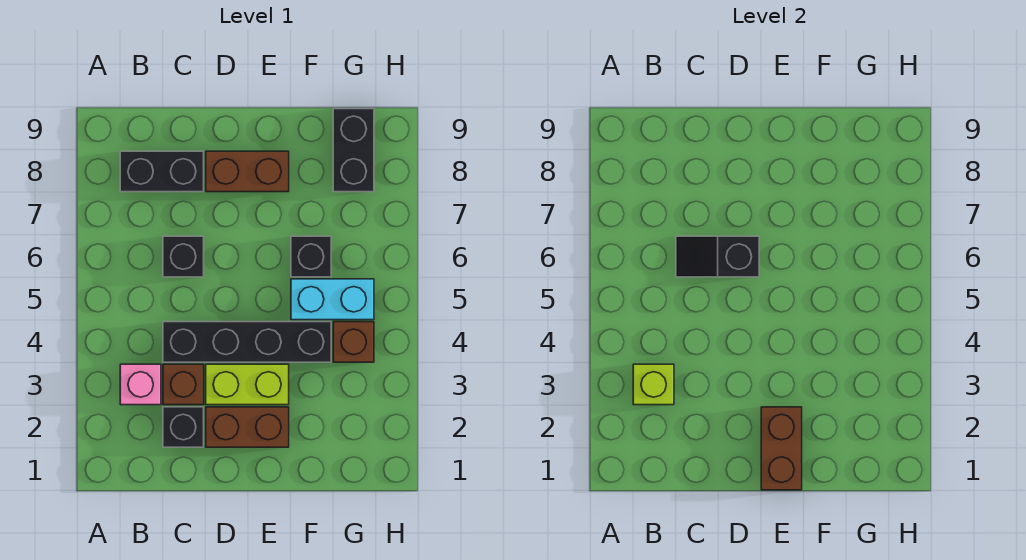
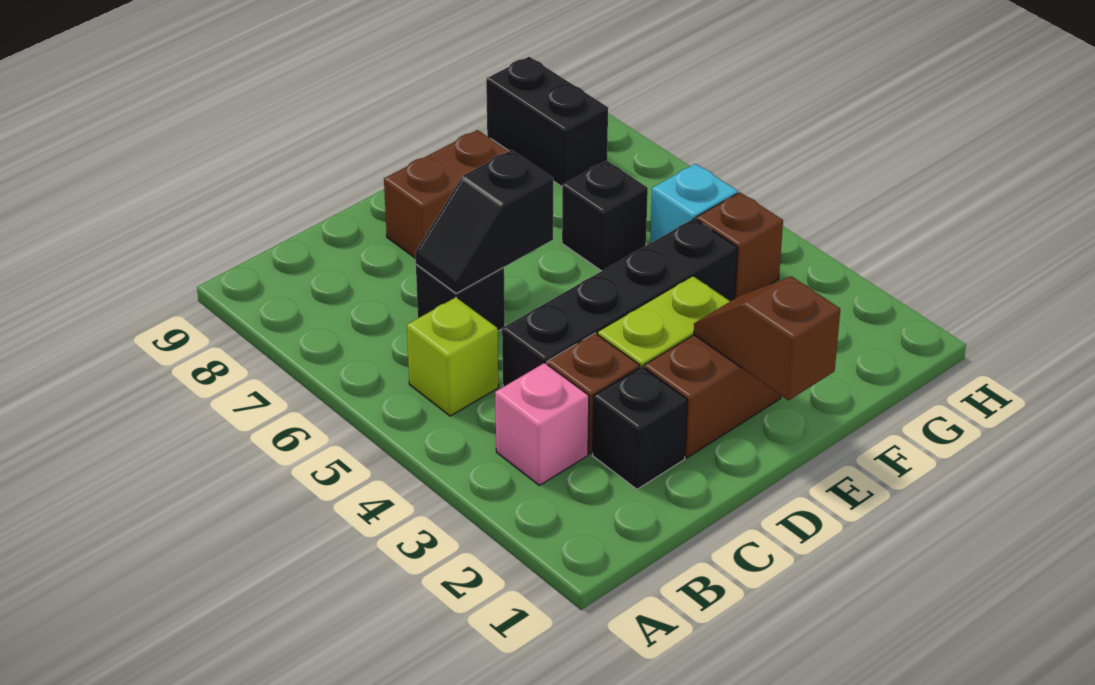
lime brick B3 level 2 -> lime brick B5 level 1
black brick B8:C8 level 1 -> none
brown brick E1:E2 level 2 -> brown slope E1:E2 level 2 top 1
cyan brick F5:G5 level 1 -> cyan brick G5 level 1

